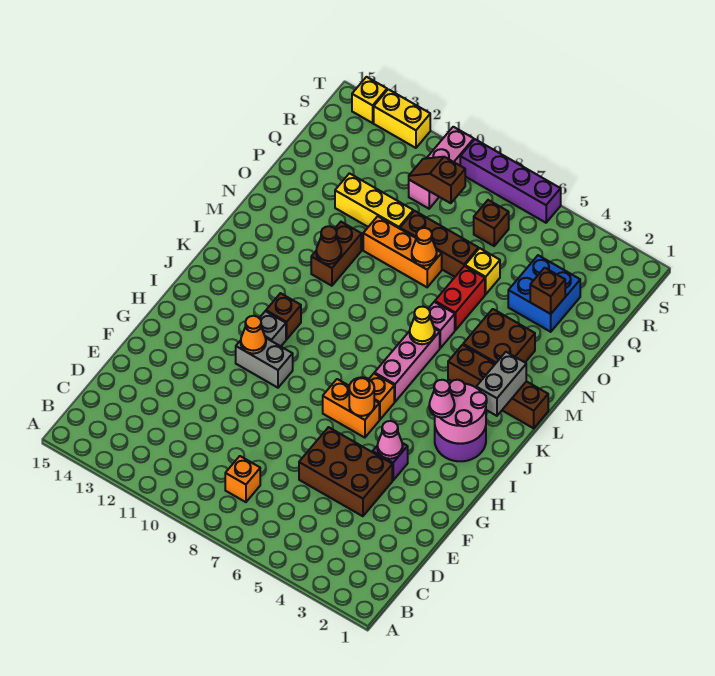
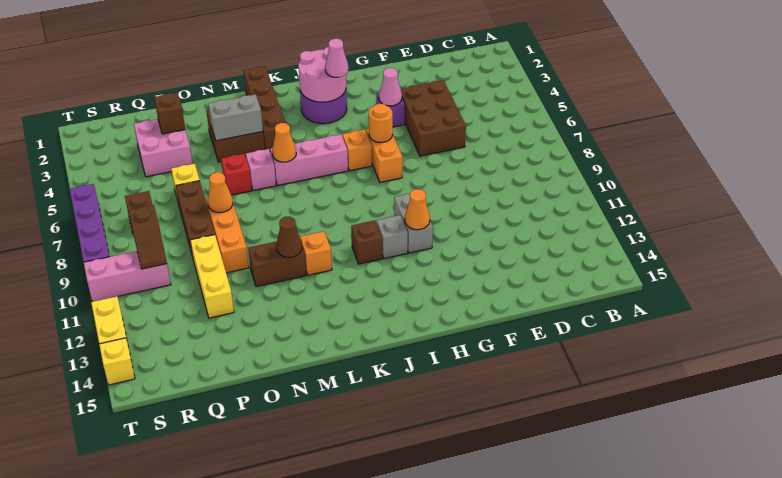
orange brick C8 level 1 -> orange brick L11 level 1
grey brick K2:L2 level 2 -> grey brick M4:N4 level 2
yellow cone L6 level 2 -> orange cone L6 level 2
red brick N6:O6 level 1 -> red brick N6 level 1
blue brick P3:Q4 level 1 -> pink brick P3:Q4 level 1

